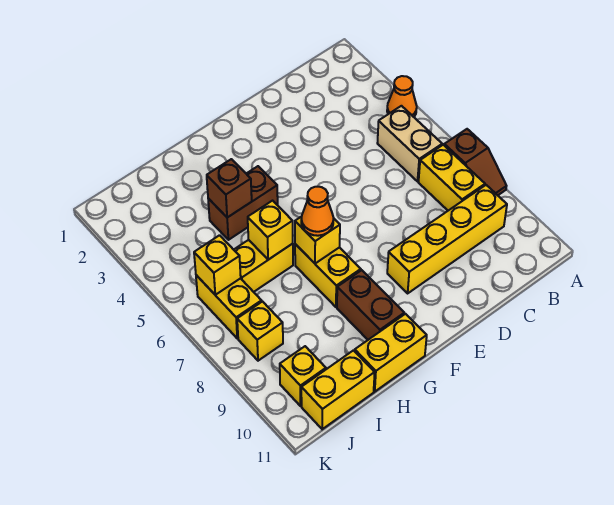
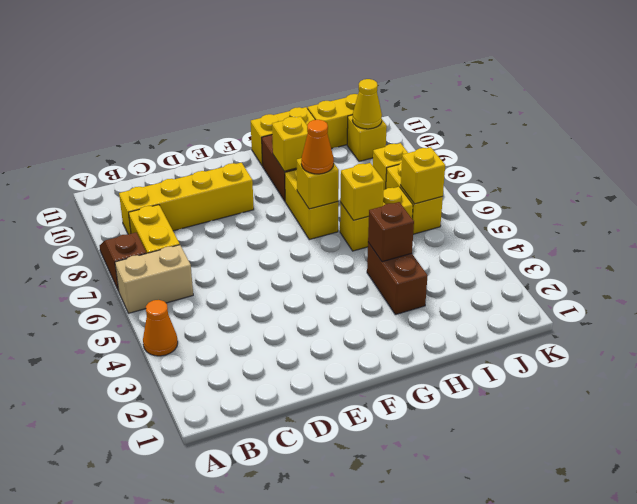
tan brick B5:B6 level 1 -> tan brick A6:B6 level 1
brown brick G4:H4 level 1 -> brown brick H3:H4 level 1
none -> yellow brick G9 level 2
none -> yellow cone J10 level 2

